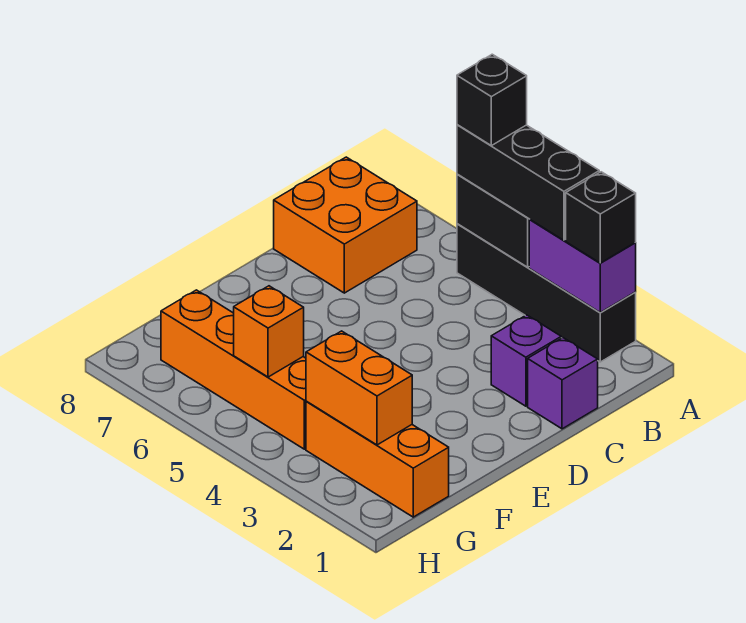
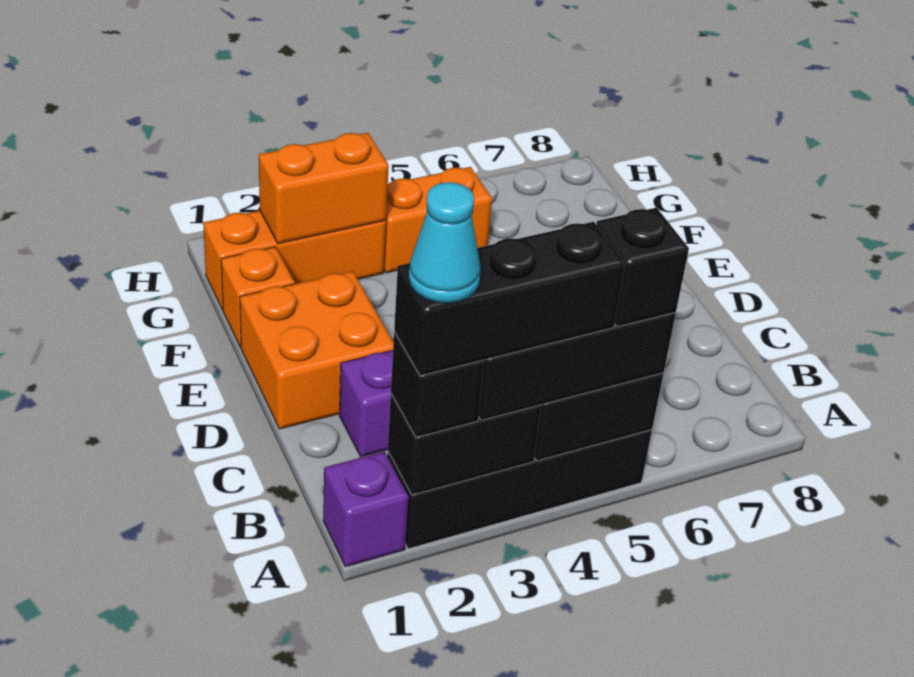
purple brick A2:A3 level 2 -> black brick A2:A3 level 2
none -> black brick A2:A4 level 4
none -> cyan cone A2 level 5
orange brick B7:C8 level 1 -> orange brick D1:E2 level 1
purple brick C1 level 1 -> purple brick A1 level 1
orange brick G4:G7 level 1 -> orange brick G4:G5 level 1
orange brick G5 level 2 -> orange brick F1 level 1

